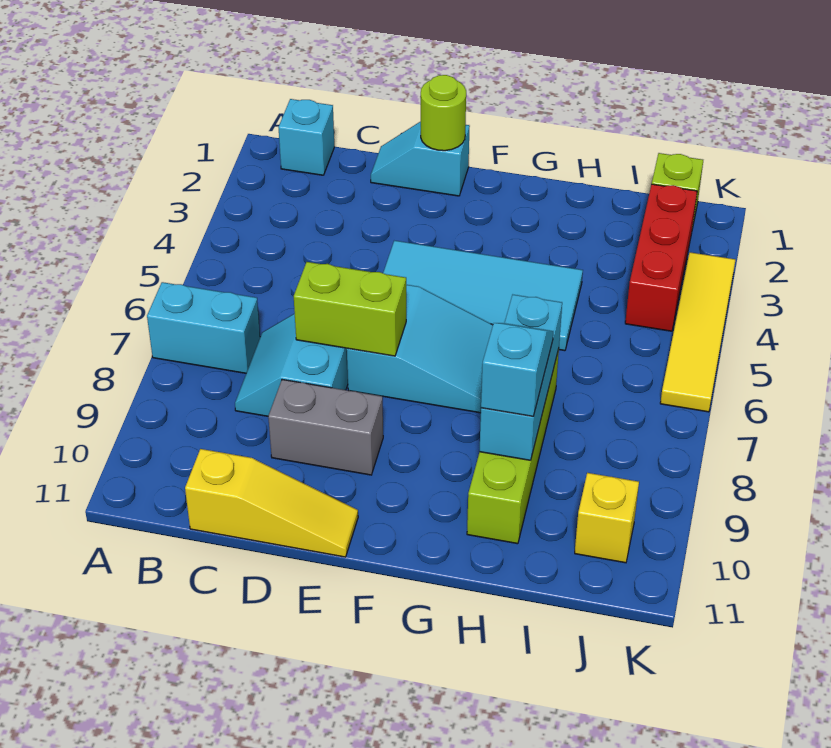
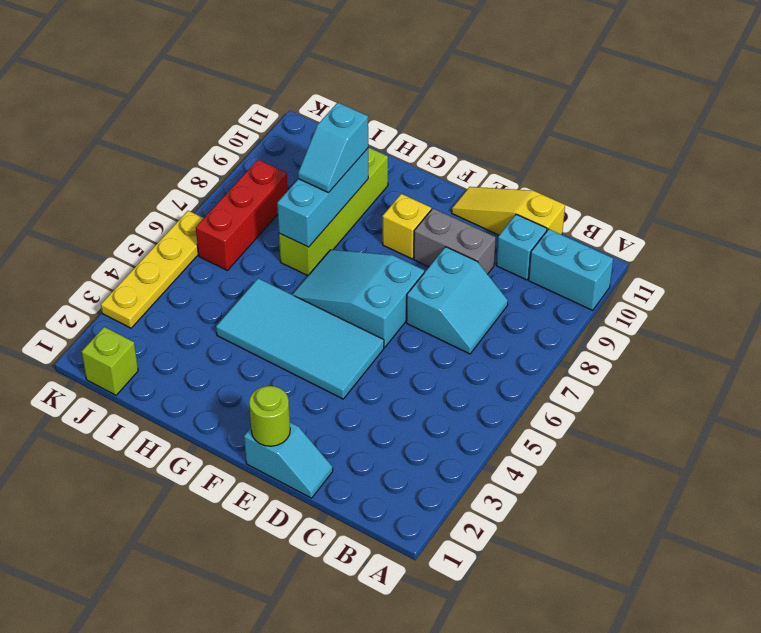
cyan brick A7:B7 level 1 -> cyan brick A10:B10 level 1
cyan brick B1 level 1 -> cyan brick C10 level 1
lime brick D7:E7 level 2 -> none
red brick J2:J4 level 1 -> red brick J6:J8 level 1
yellow brick J10 level 1 -> yellow brick F9 level 1
yellow tile K3:K6 level 1 -> yellow plate K3:K6 level 1

